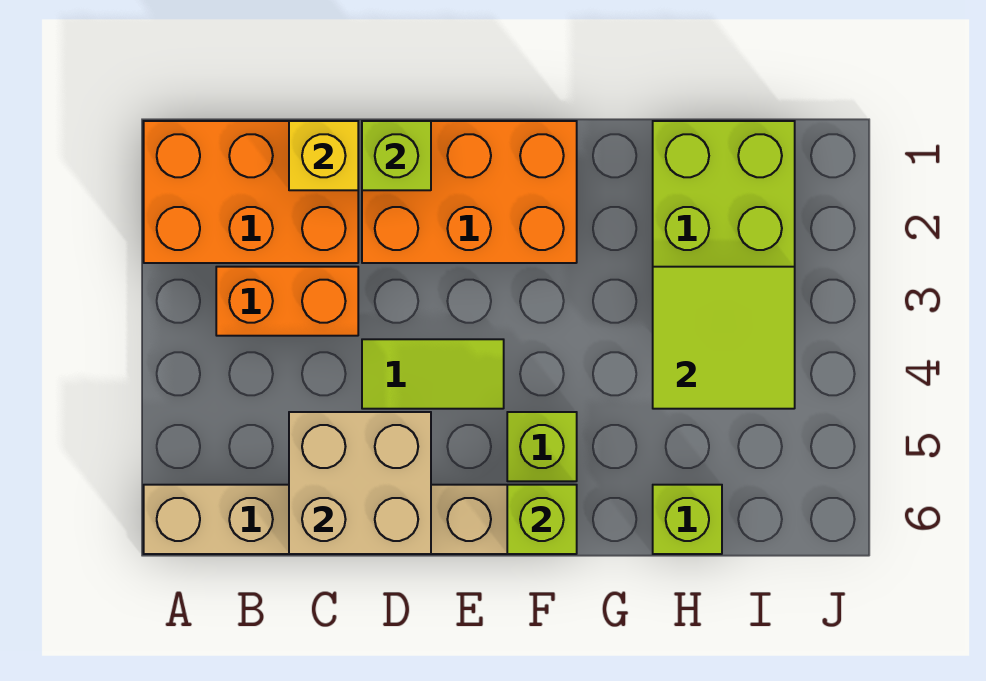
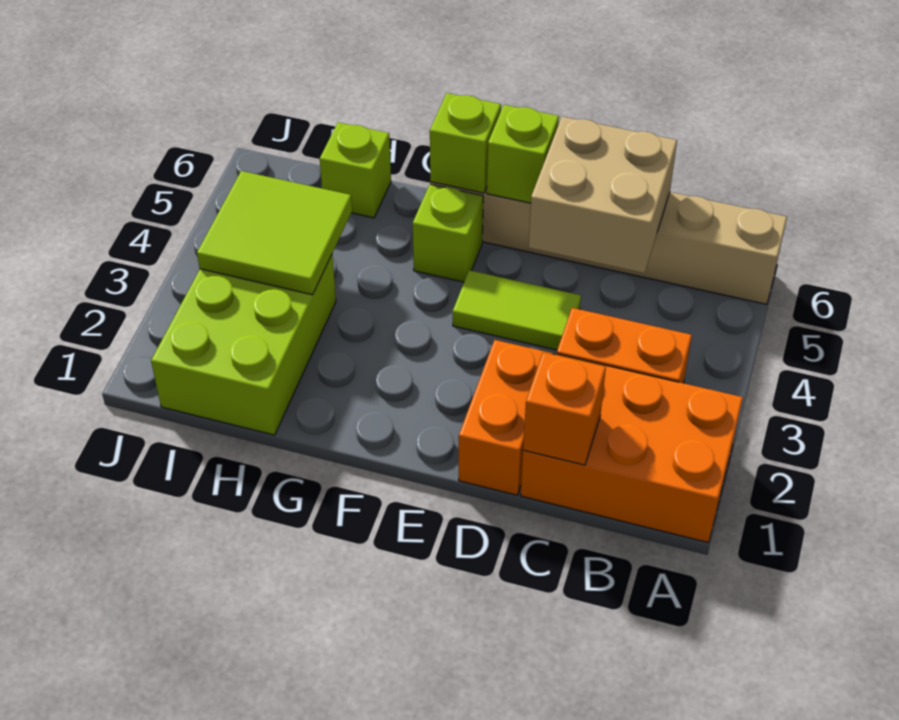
yellow brick C1 level 2 -> orange brick C1 level 2
orange brick D1:F2 level 1 -> orange brick D1:D2 level 1
lime brick D1 level 2 -> lime brick E6 level 2

